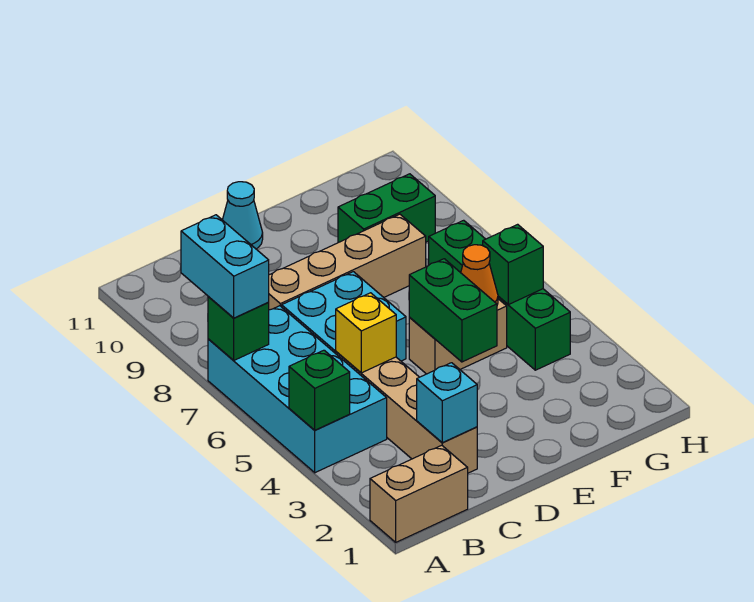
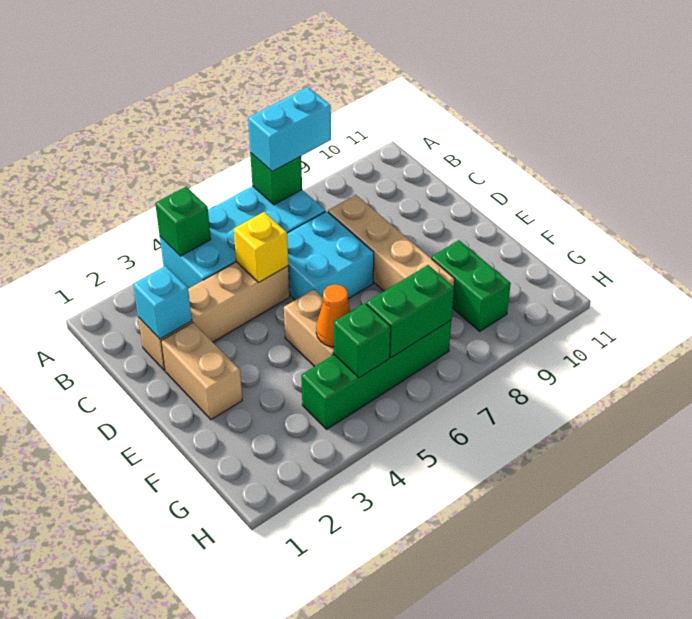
tan brick A1:B1 level 1 -> tan brick D2:E2 level 1
cyan cone D11 level 1 -> none
green brick E4:E5 level 2 -> green brick G6:G7 level 2

